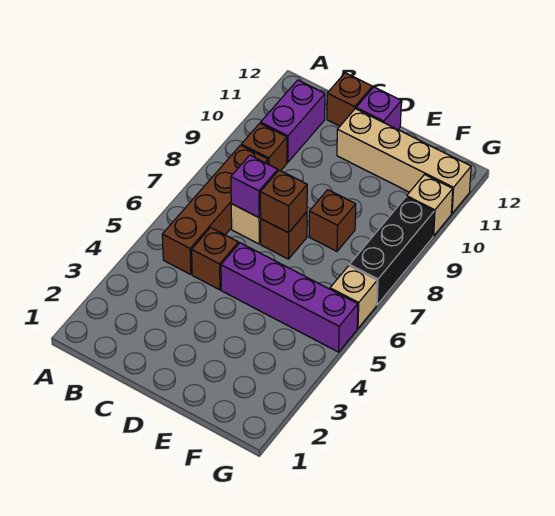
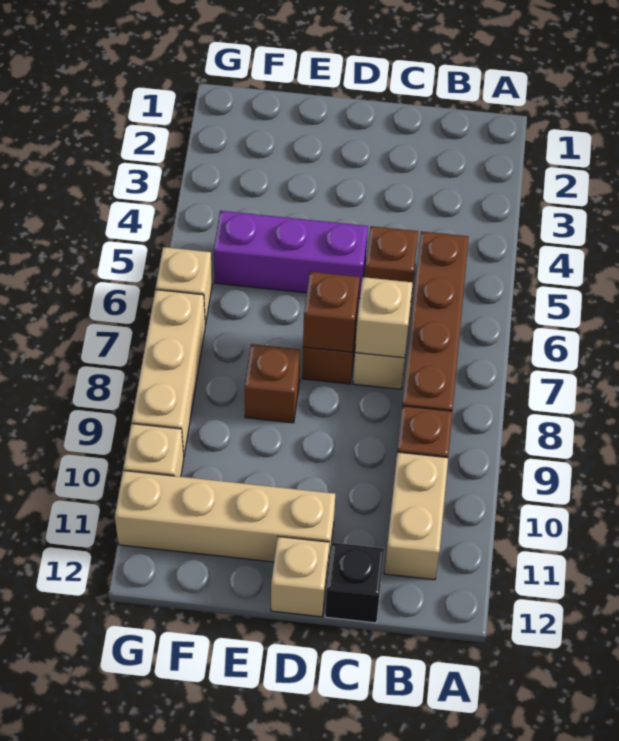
purple brick B10:B11 level 1 -> tan brick B10:B11 level 1
purple brick C7 level 2 -> tan brick C7 level 2
brown brick C12 level 1 -> black brick C12 level 1
purple brick D5:G5 level 1 -> purple brick D5:F5 level 1
purple brick D12 level 1 -> tan brick D12 level 1
black brick G7:G9 level 1 -> tan brick G7:G9 level 1

